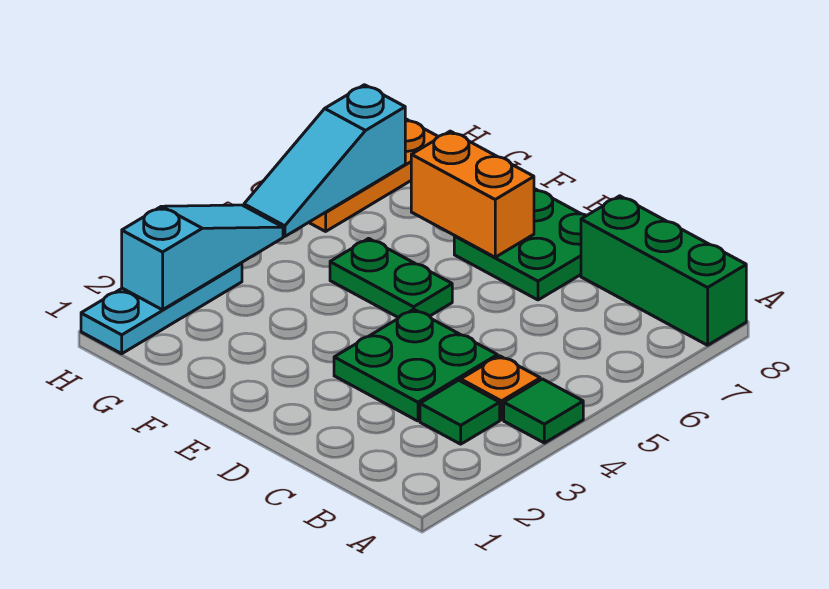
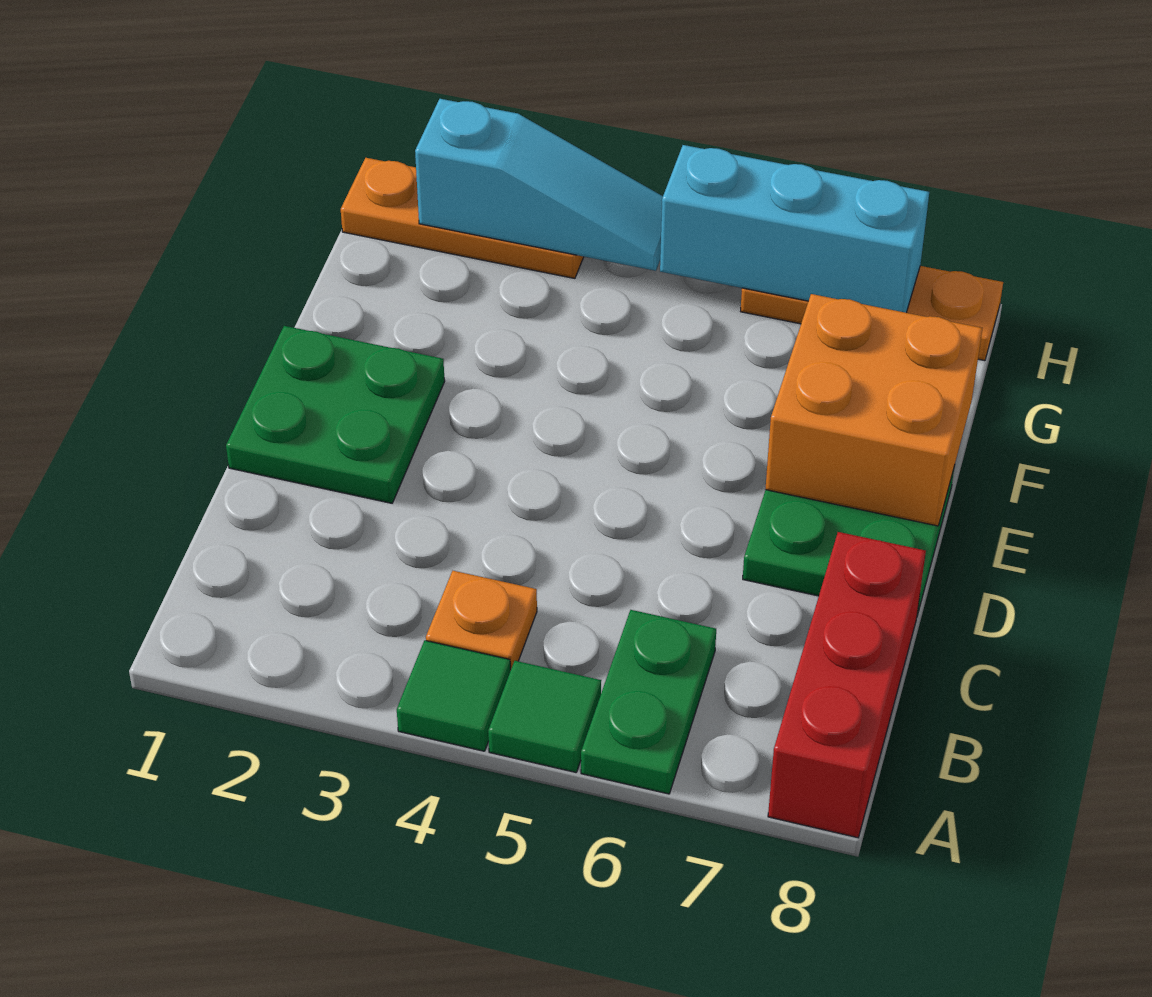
green brick A8:C8 level 1 -> red brick A8:C8 level 1
green tile B3 level 1 -> green tile A5 level 1
green plate C3:D4 level 1 -> green plate D1:E2 level 1
green plate E5:F5 level 1 -> green plate A6:B6 level 1
orange brick E7:F7 level 2 -> orange brick E7:F8 level 2
cyan plate H1:H3 level 1 -> orange plate H1:H3 level 1
cyan slope H5:H7 level 2 top 7 -> cyan brick H5:H7 level 2

